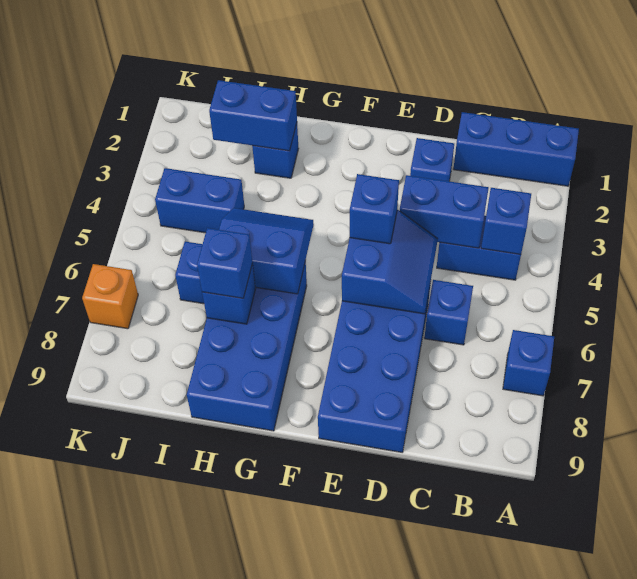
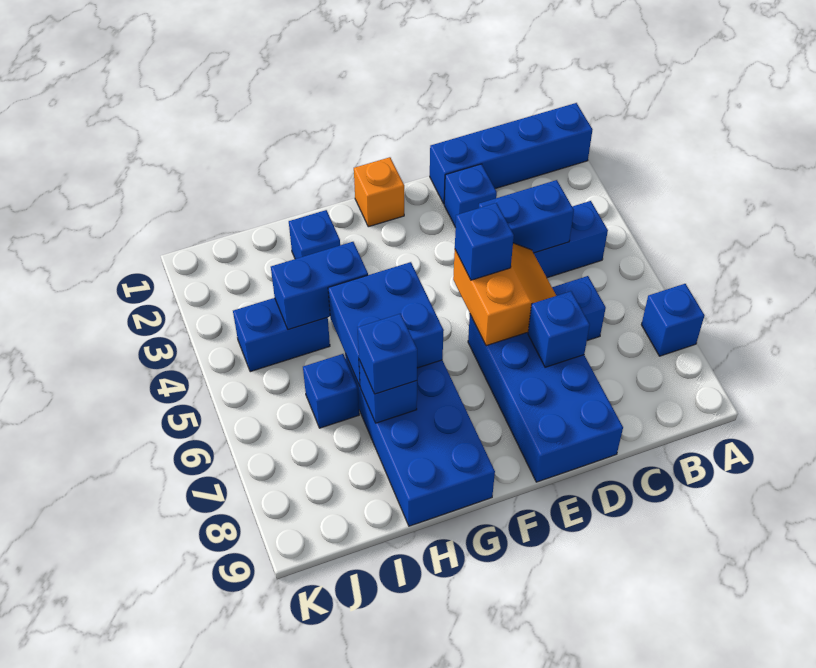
blue brick A1:C1 level 1 -> blue brick A1:D1 level 1
blue brick B4 level 2 -> blue brick D7 level 2
blue slope D5:E6 level 2 top E -> orange slope D5:E6 level 2 top E
blue slope G5:H6 level 2 top 6 -> blue brick G5:H6 level 2
blue brick H2:I2 level 2 -> blue brick H4:I4 level 2
orange brick K7 level 1 -> orange brick F1 level 1

